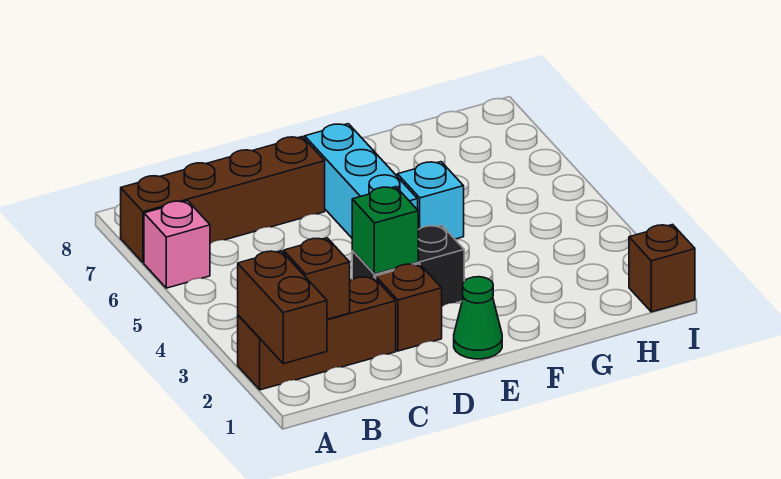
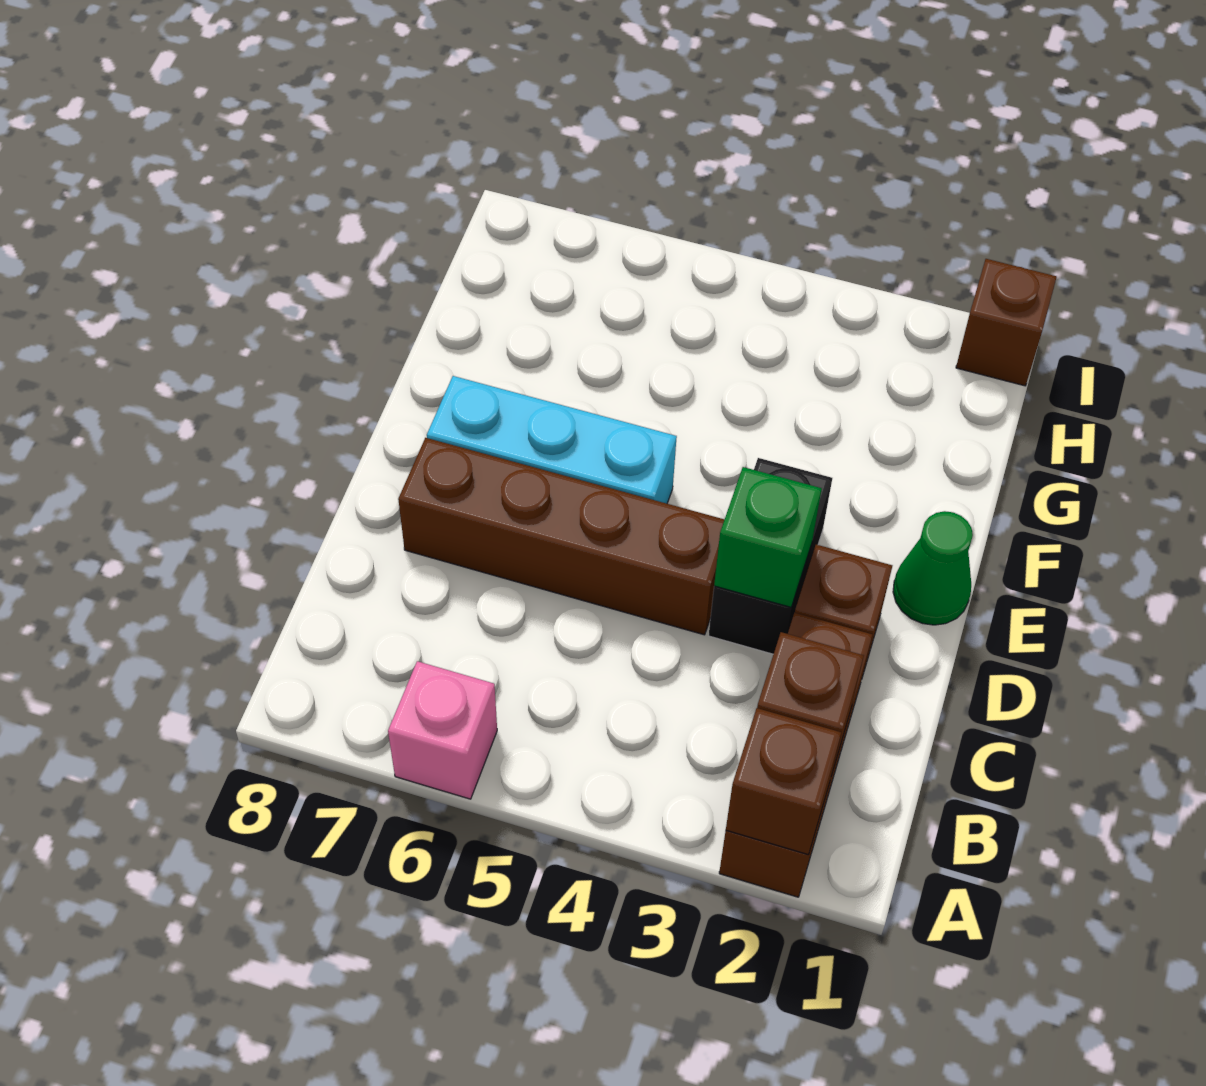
brown brick A1:A2 level 2 -> brown brick A2 level 2
brown brick A7:D7 level 1 -> brown brick D4:D7 level 1
cyan brick F5 level 1 -> none

